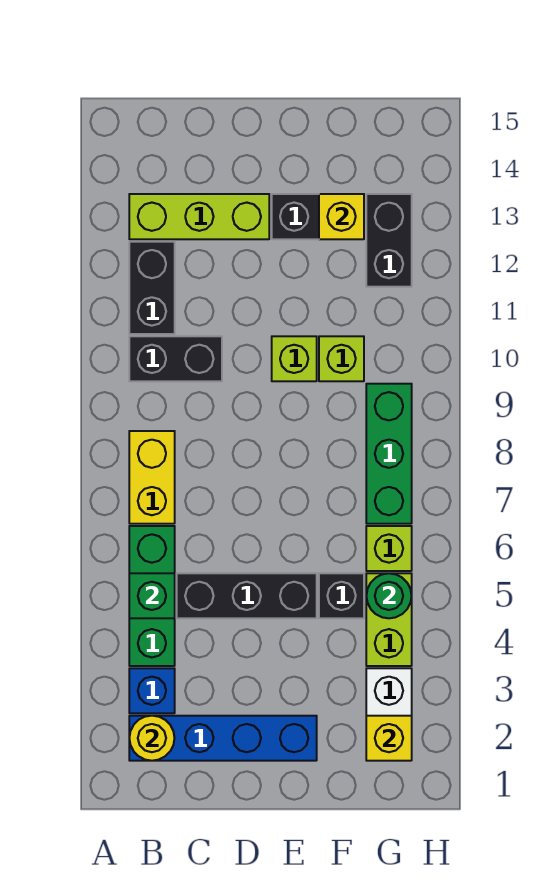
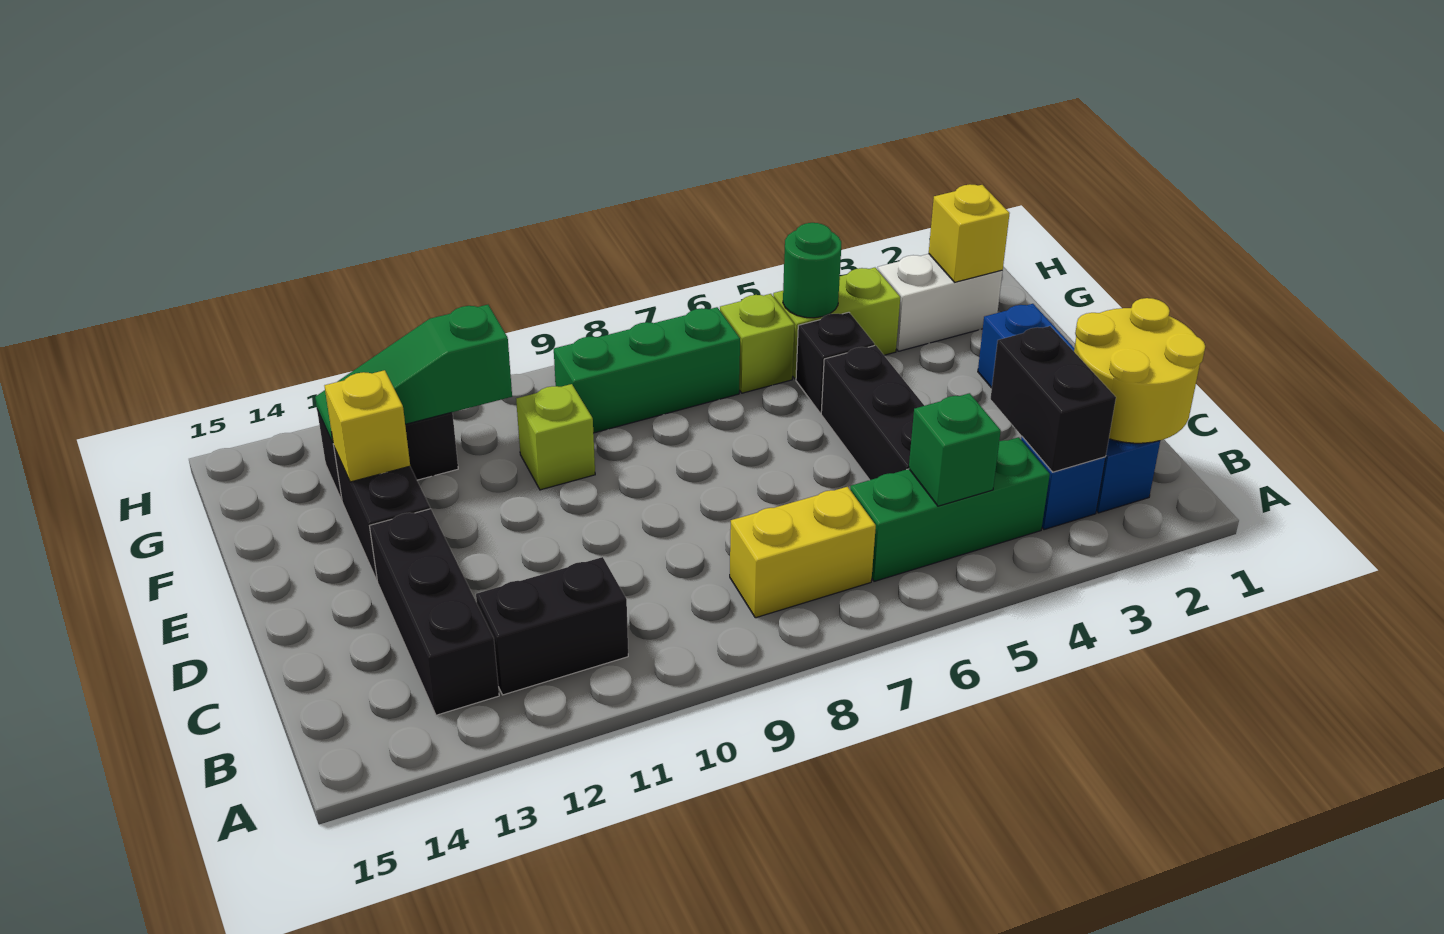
yellow round brick B2 level 2 -> yellow round brick B1:C2 level 2
black brick B10:C10 level 1 -> black brick B3:C3 level 2
lime brick B13:D13 level 1 -> black brick B13:D13 level 1
lime brick E10 level 1 -> none
none -> green slope G11:G13 level 2 top 11

